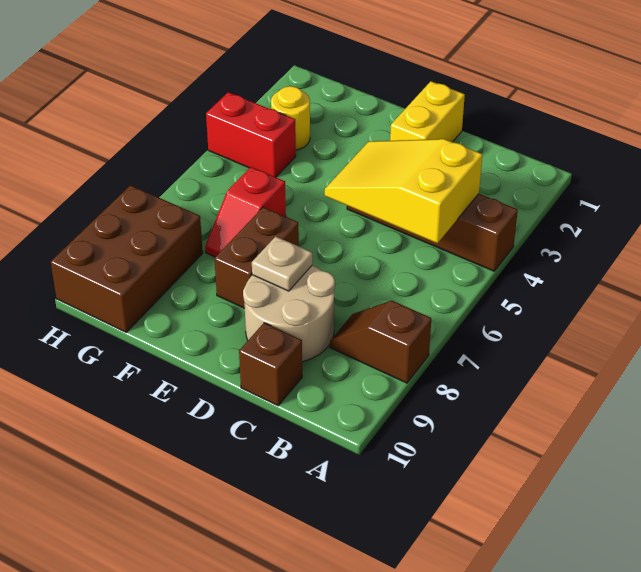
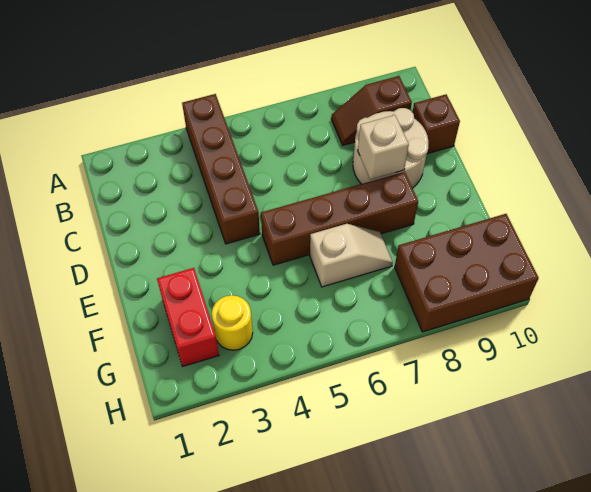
brown slope A8:B8 level 1 top A -> brown slope B8:B9 level 1 top 9
yellow slope B4:D5 level 2 top B -> none
yellow brick D1:D2 level 1 -> none
tan plate D8 level 2 -> tan brick D8 level 2
brown brick E7:E8 level 1 -> brown brick E5:E8 level 1
red slope F6:F7 level 1 top 6 -> tan slope F6:F7 level 1 top 6
red brick G4:H4 level 1 -> red brick F2:G2 level 1

